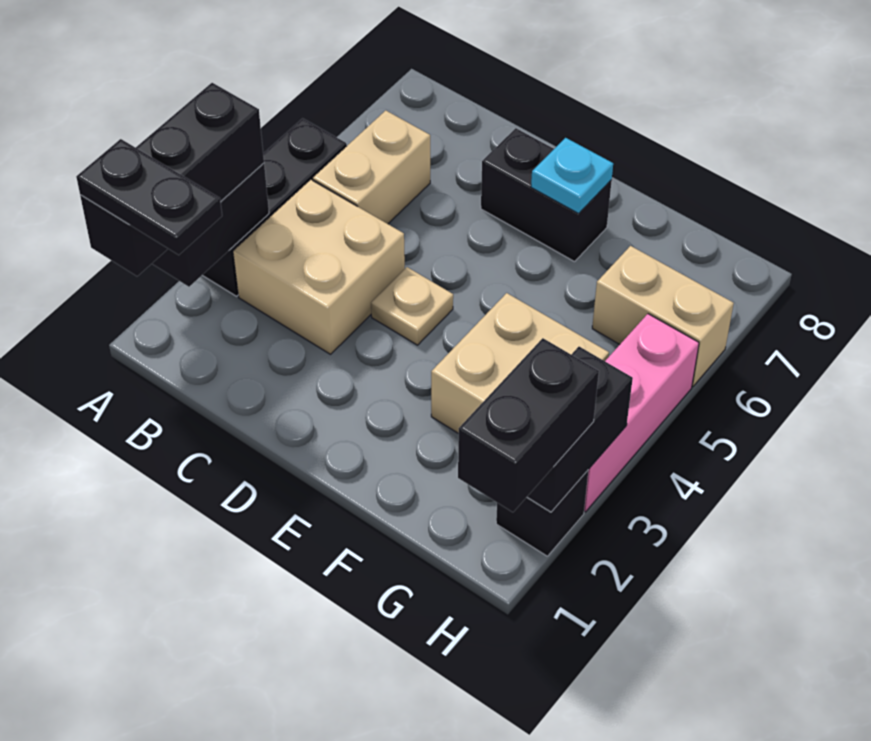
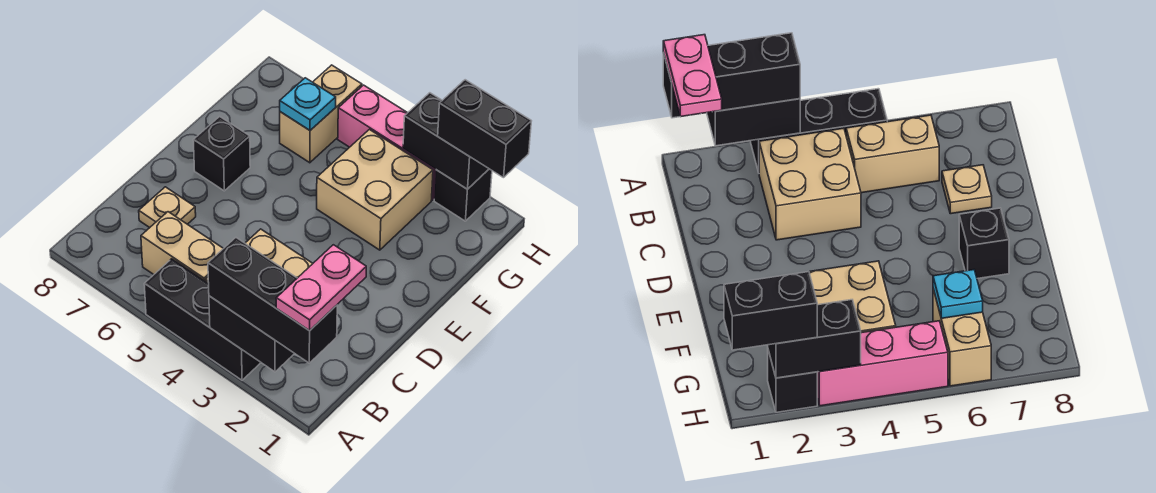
black plate A1:B1 level 4 -> pink plate A1:B1 level 4
tan plate D4 level 1 -> tan plate C7 level 1
black brick D7:E7 level 1 -> black brick E7 level 1
cyan plate E7 level 2 -> cyan plate G6 level 2

